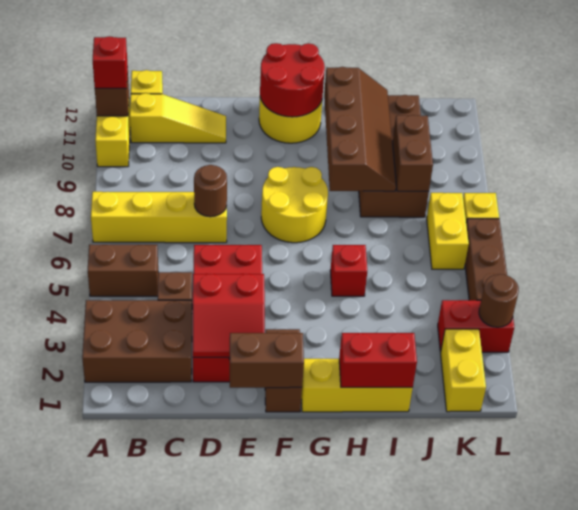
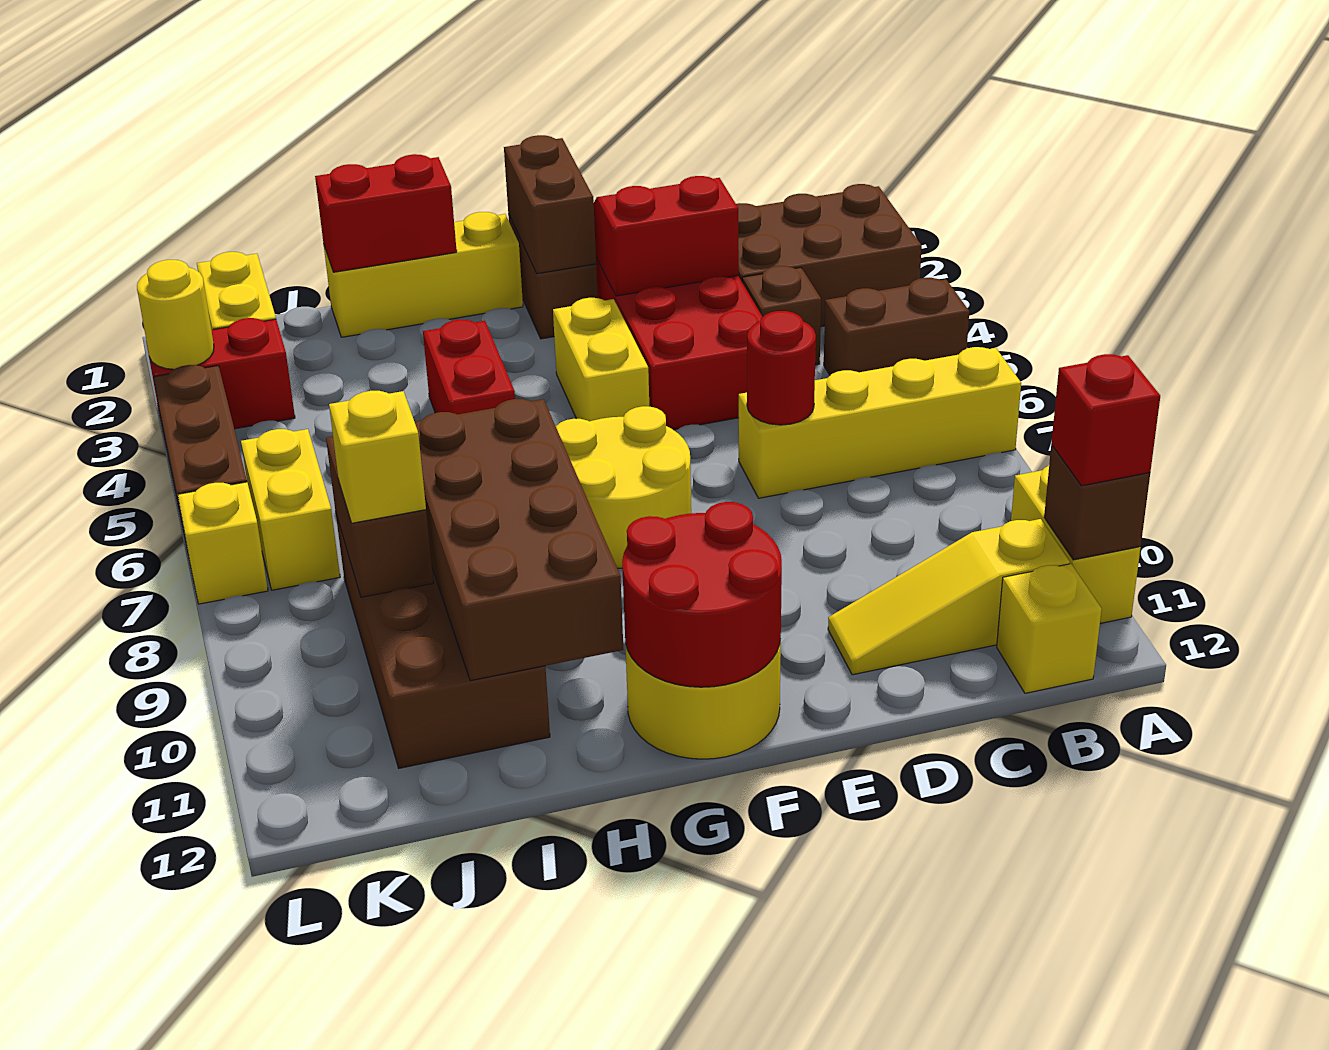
brown round brick D7 level 2 -> red round brick D7 level 2
brown brick E1:F1 level 2 -> brown brick F1:F2 level 2
none -> yellow brick F4:F5 level 1
red brick H5 level 1 -> red brick H4:H5 level 1
brown slope H8:I11 level 2 top H -> brown brick H8:I11 level 2
none -> yellow brick J9 level 3
brown round brick L3 level 2 -> yellow round brick L3 level 2

